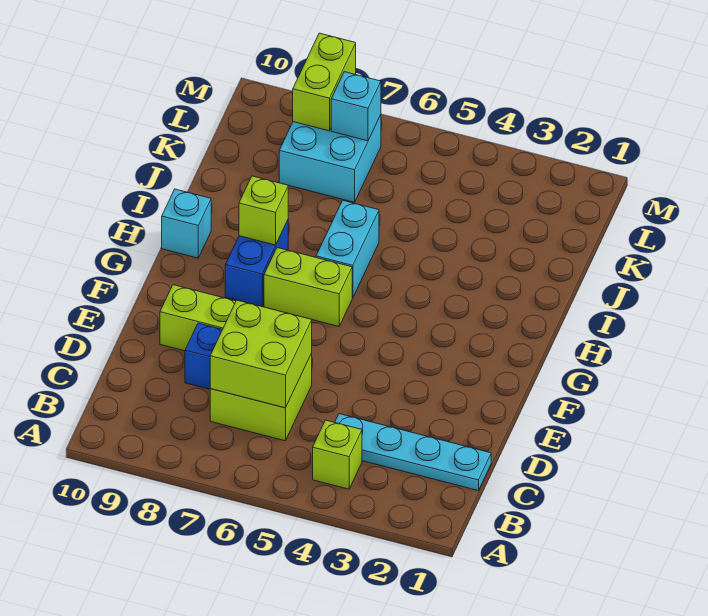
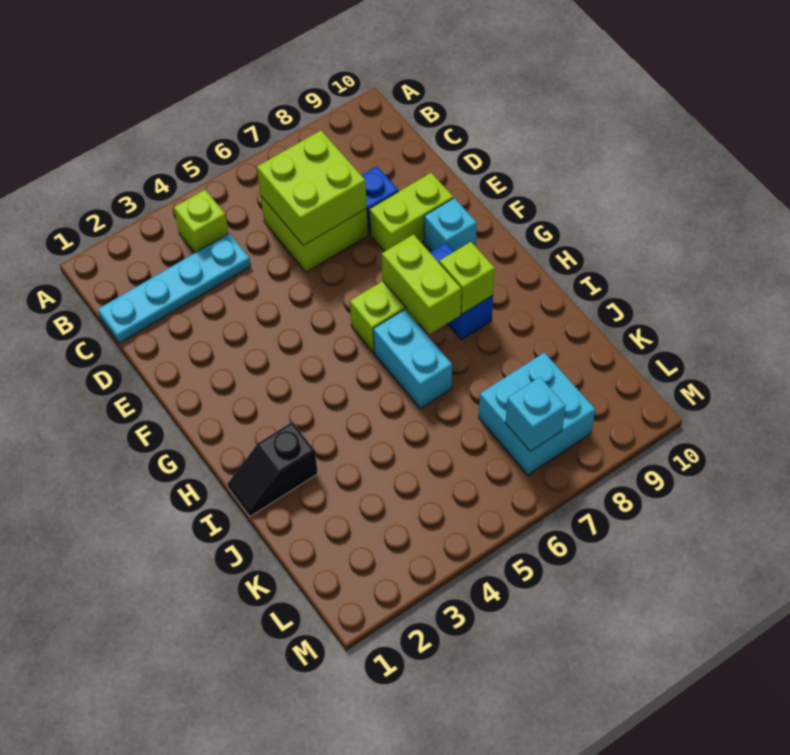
cyan brick H10 level 1 -> cyan brick F9 level 1
none -> black slope I1:I2 level 1 top 2
lime brick L8:M8 level 2 -> lime brick G7:H7 level 2

